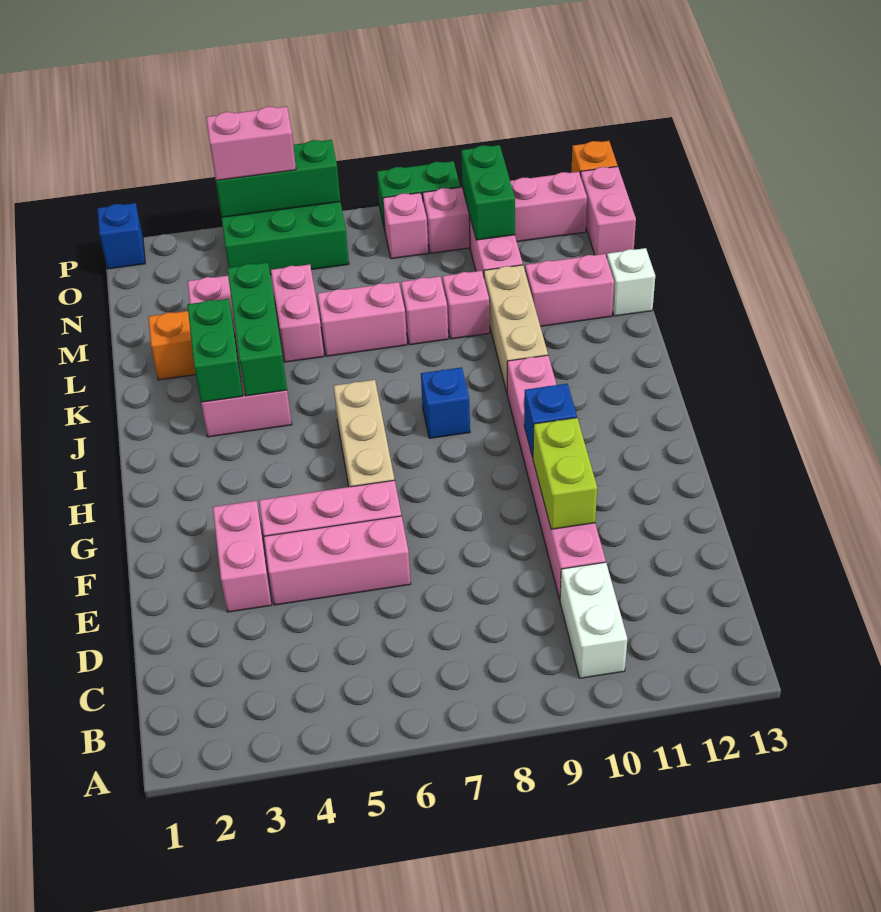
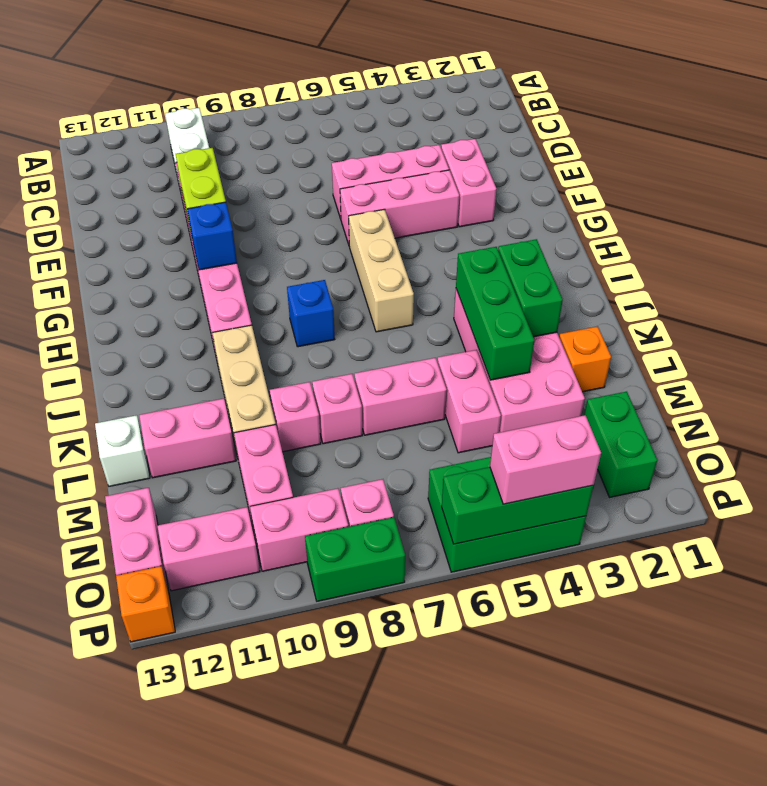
green brick N10:O10 level 2 -> green brick N2:O2 level 1
blue brick P1 level 1 -> none

